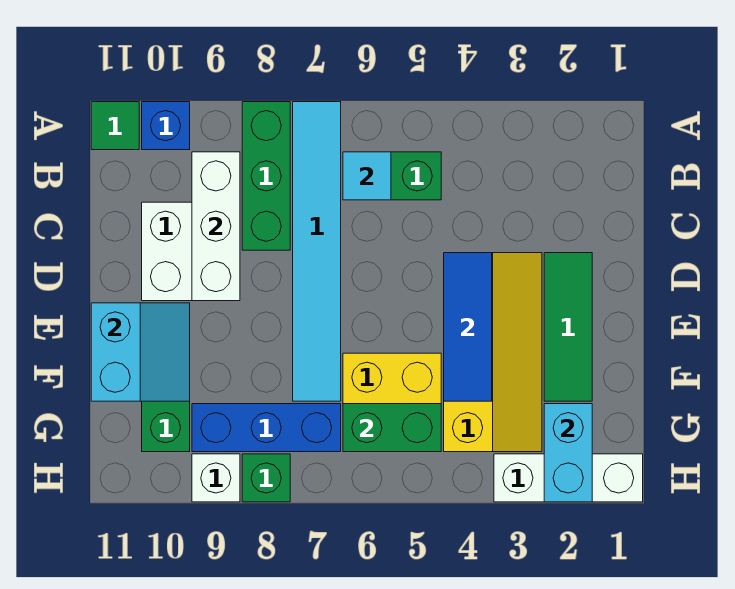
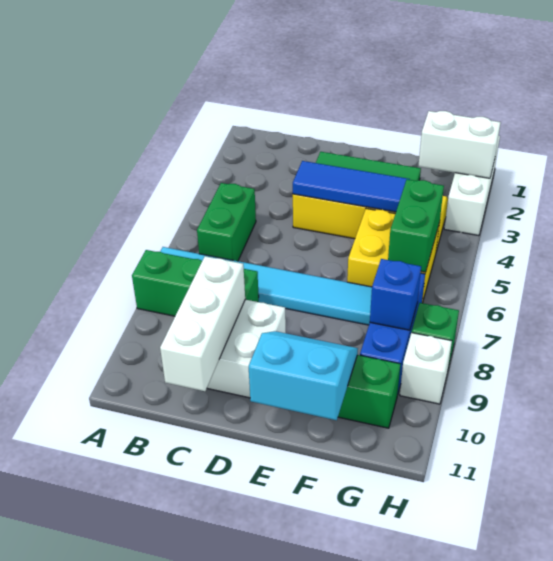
blue brick A10 level 1 -> blue brick G8 level 2
green tile A11 level 1 -> none
cyan tile B6 level 2 -> none
white brick B9:D9 level 2 -> white brick C9:C11 level 2
cyan brick G2:H2 level 2 -> white brick G2:H2 level 2

